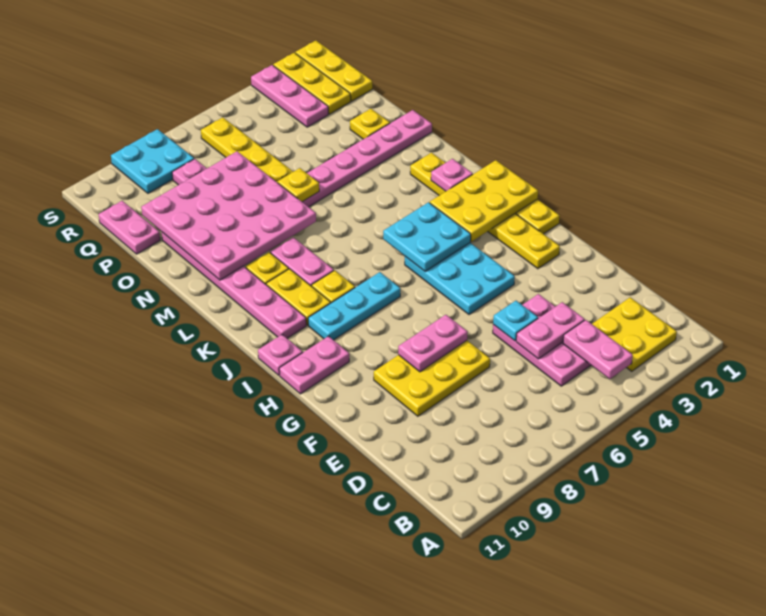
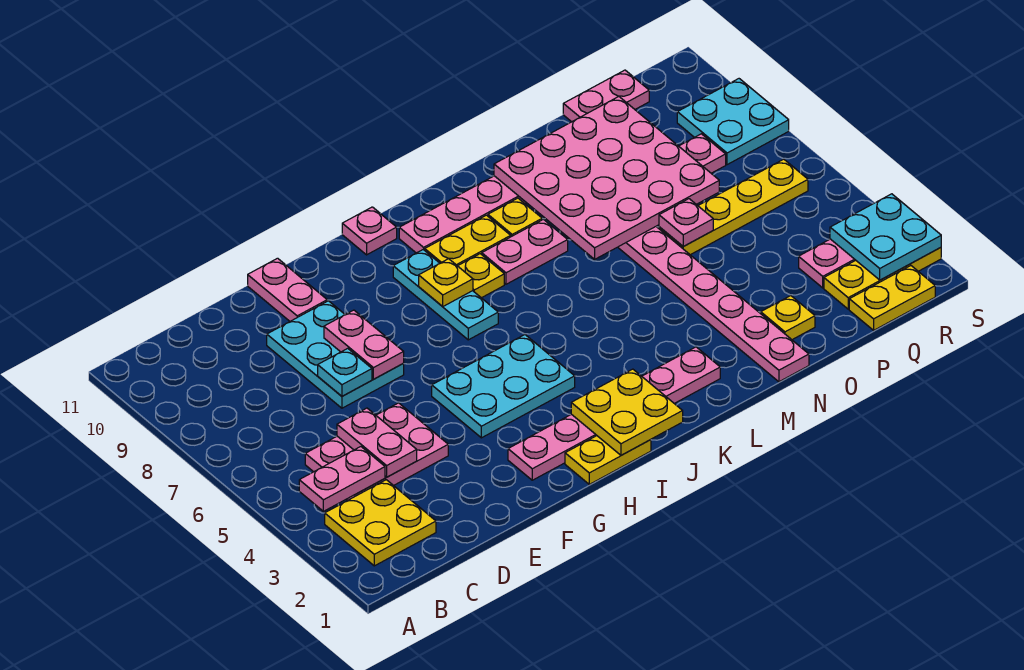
cyan plate E5 level 2 -> cyan plate E7 level 2
yellow plate E7:F9 level 1 -> cyan plate E7:F9 level 1
yellow plate G2:L2 level 1 -> pink plate G2:L2 level 1
pink plate H10:H11 level 1 -> pink plate F10:F11 level 1
yellow plate I1:J3 level 2 -> yellow plate I1:J2 level 2
cyan plate I4:J5 level 2 -> cyan plate R2:S3 level 2
pink plate K2 level 2 -> pink plate O6 level 2
yellow plate N6 level 2 -> yellow plate I8 level 2
yellow plate Q1:S1 level 1 -> yellow plate Q1:R1 level 1

